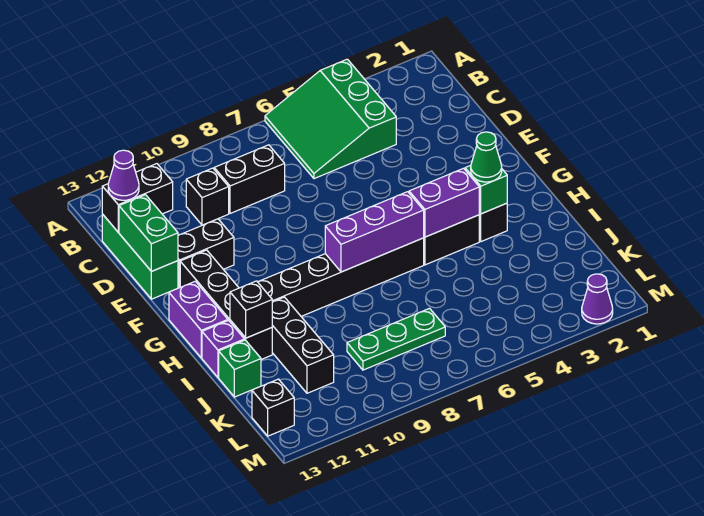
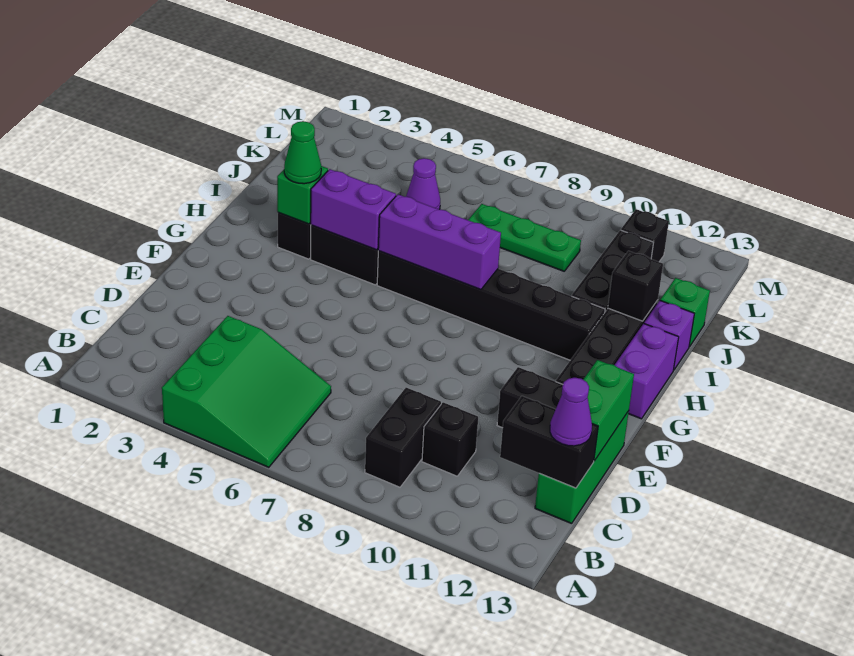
black brick C8:C9 level 1 -> black brick B9:C9 level 1
black brick L13 level 1 -> black brick L11 level 1
purple cone M2 level 1 -> purple cone K5 level 1

